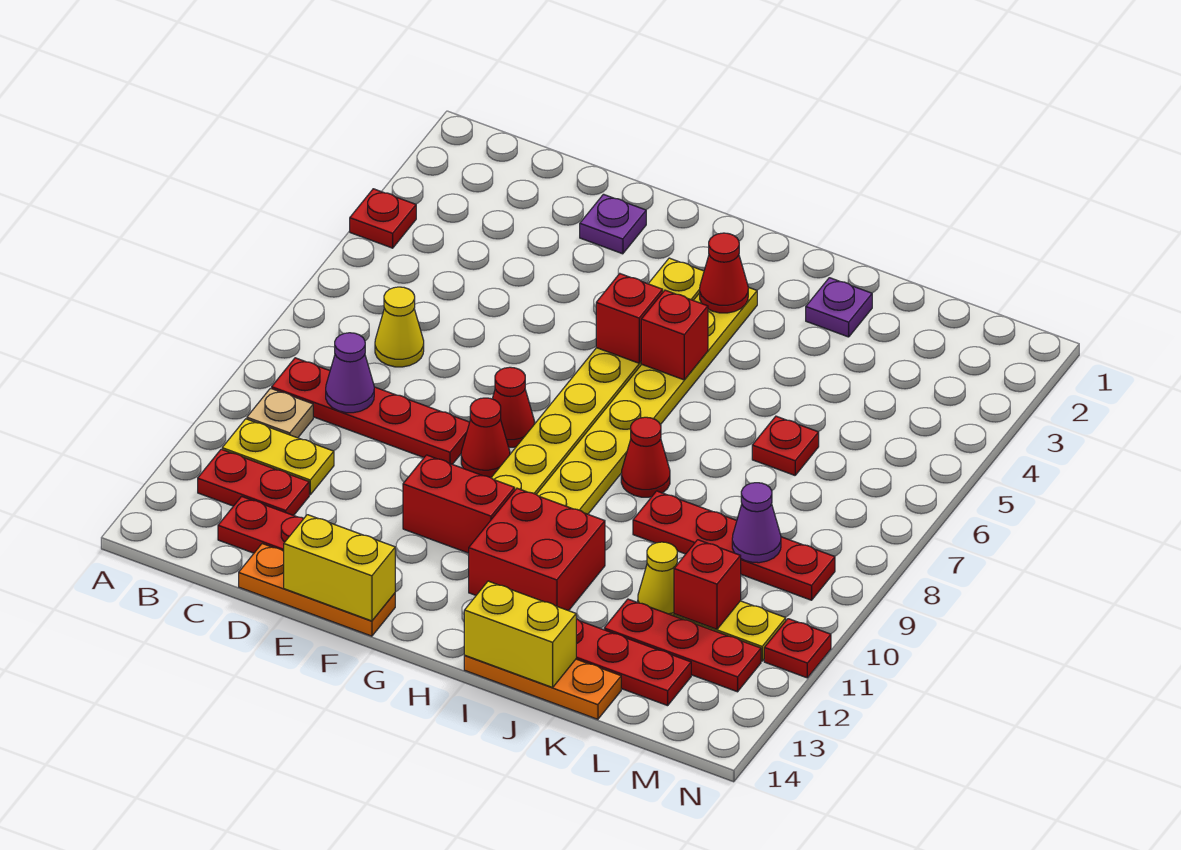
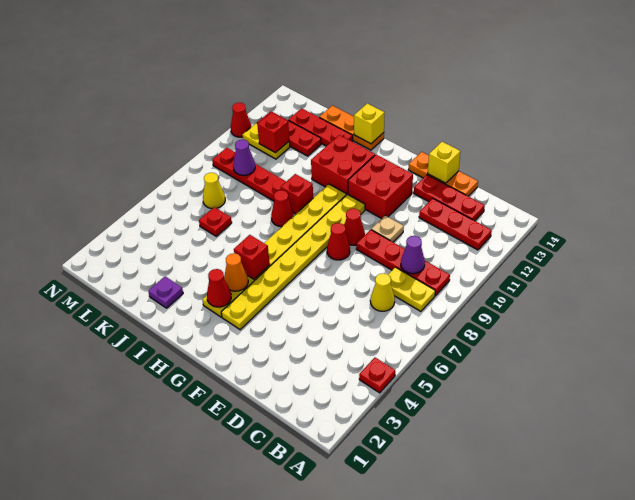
tan plate B10 level 1 -> tan plate E10 level 1
yellow plate B11:C11 level 1 -> yellow plate B8:C8 level 1
red plate B12:C12 level 1 -> red plate B12:D12 level 1
purple plate E2 level 1 -> none
yellow brick E14:F14 level 2 -> yellow brick E14 level 2
red brick F11:G11 level 1 -> red brick F11:G12 level 1
red brick G5 level 2 -> red brick I9 level 1
none -> orange cone H4 level 2
yellow brick I14:J14 level 2 -> yellow brick I14 level 2
yellow cone K11 level 1 -> yellow cone L7 level 1
red plate N11 level 1 -> red cone N11 level 1

